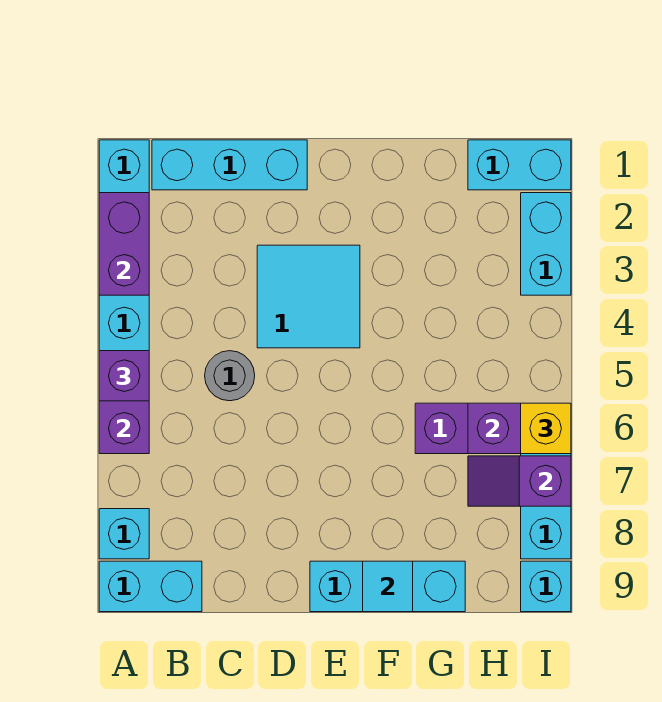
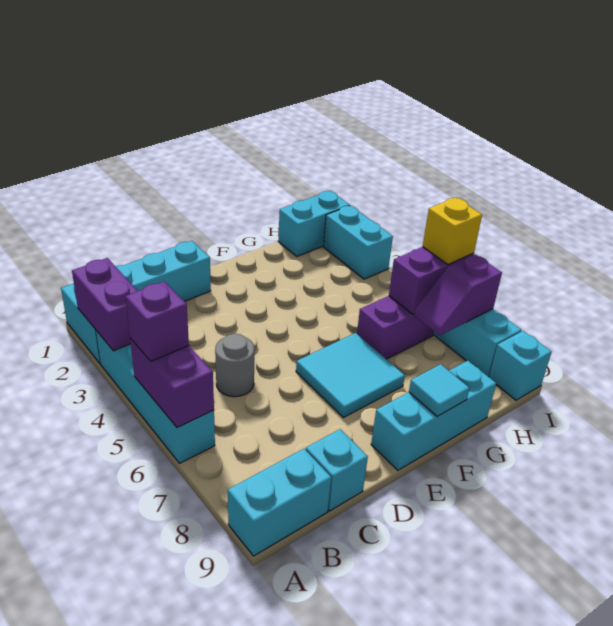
cyan brick A8 level 1 -> cyan brick C9 level 1
cyan tile D3:E4 level 1 -> cyan tile E6:F7 level 1

